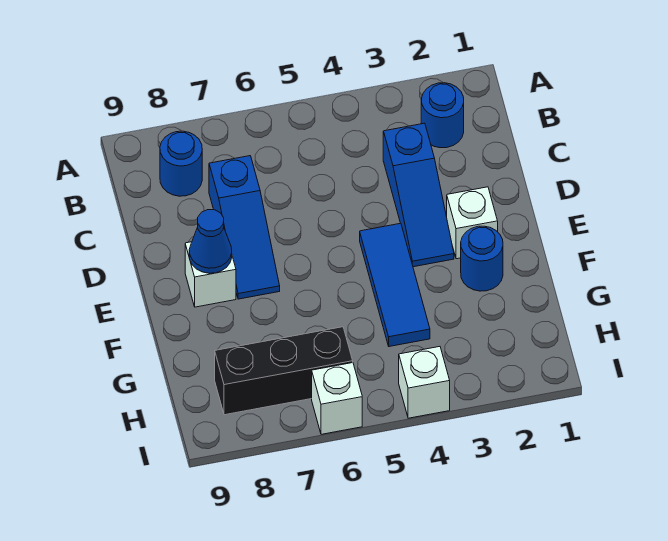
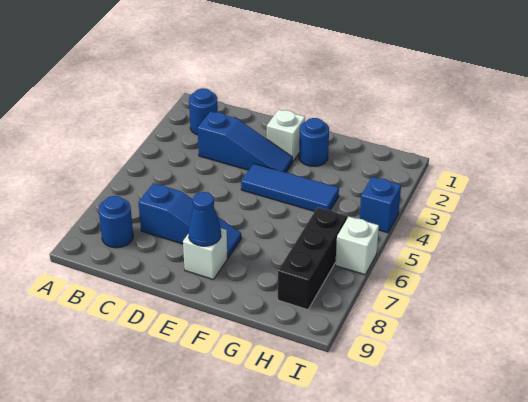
white brick I4 level 1 -> blue brick I4 level 1

